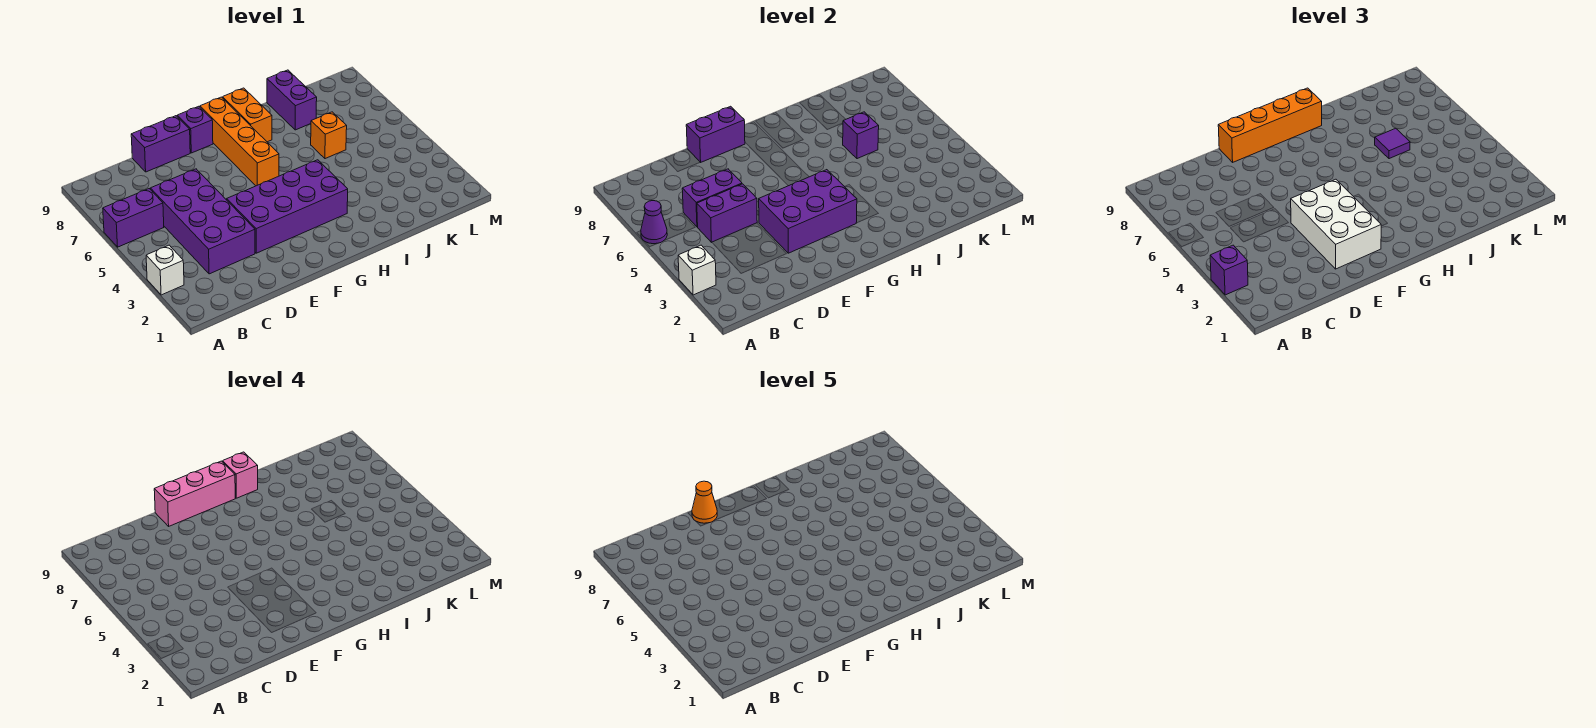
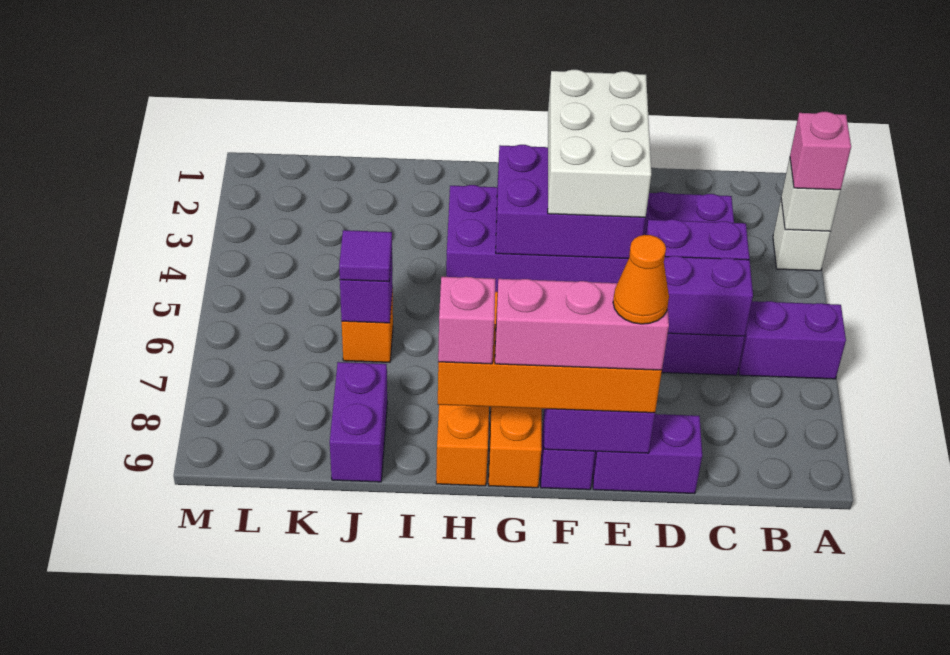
purple brick A3 level 3 -> pink brick A3 level 3
purple cone A6 level 2 -> none

